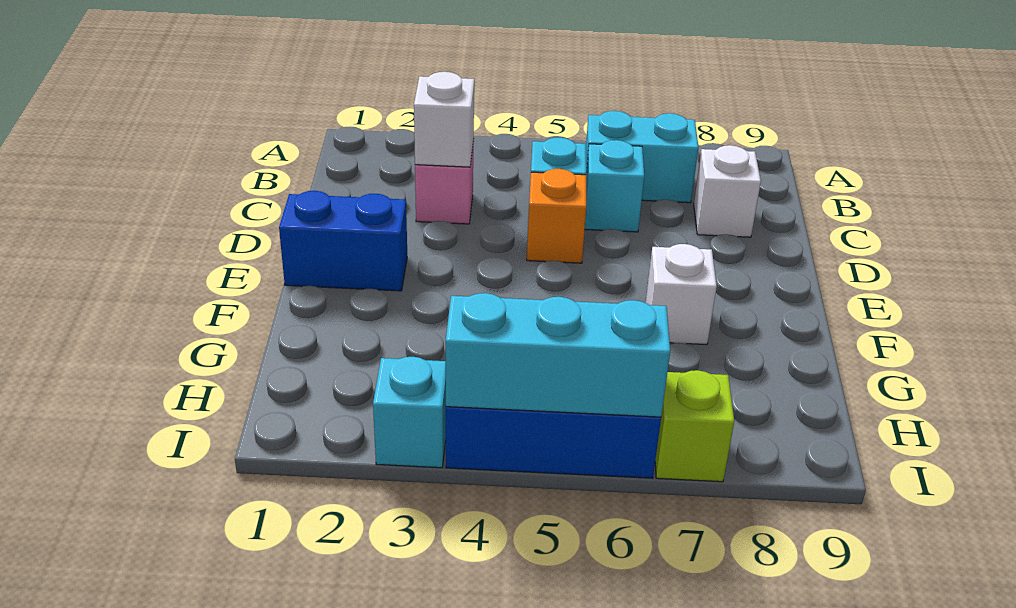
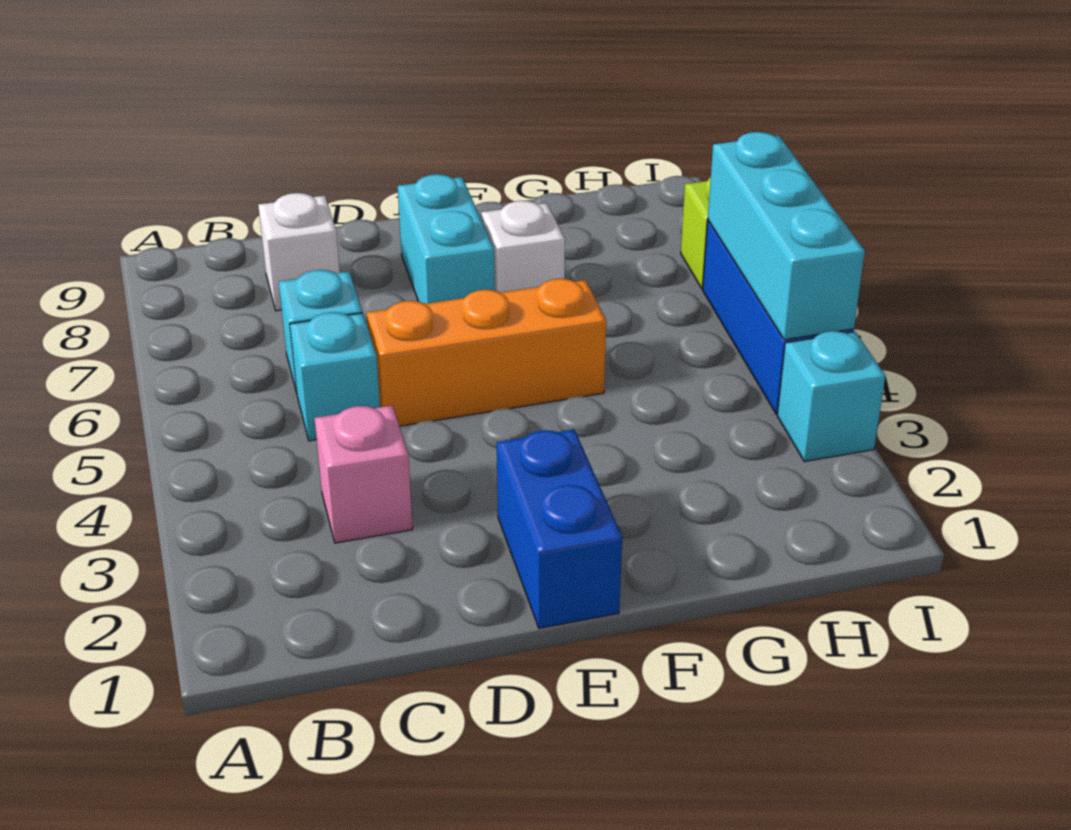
cyan brick B6:B7 level 1 -> cyan brick E7:E8 level 1
white brick C3 level 2 -> none
orange brick D5 level 1 -> orange brick D5:F5 level 1

